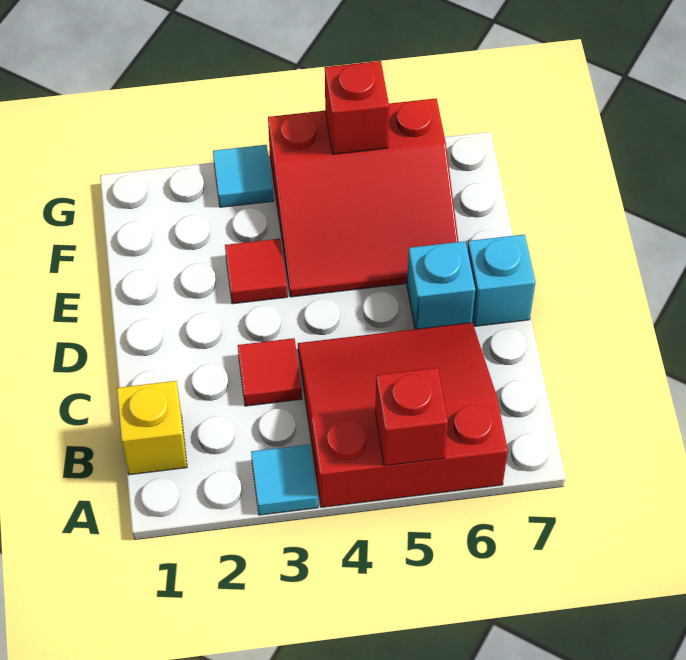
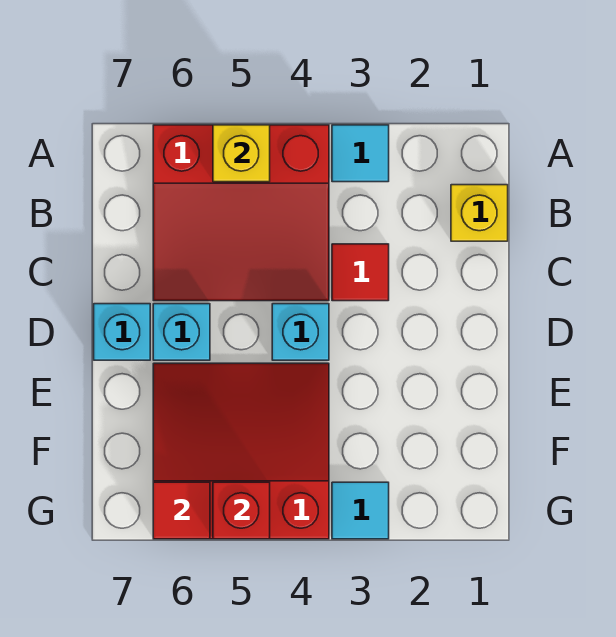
red brick A5 level 2 -> yellow brick A5 level 2
none -> cyan brick D4 level 1
red tile E3 level 1 -> red tile G6 level 2

